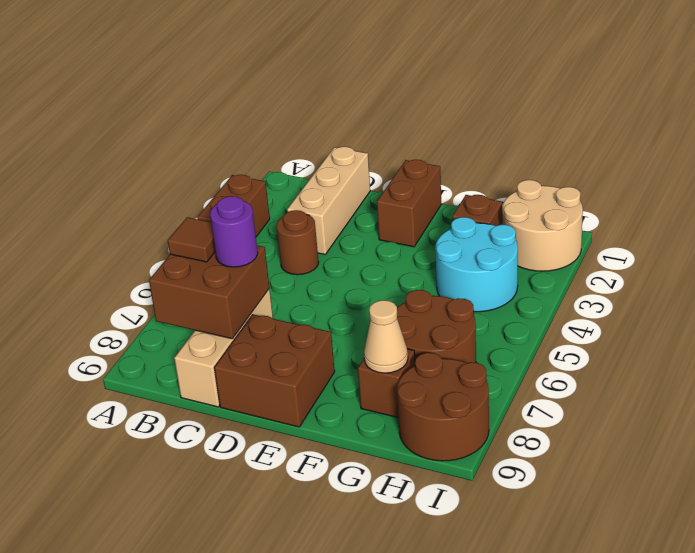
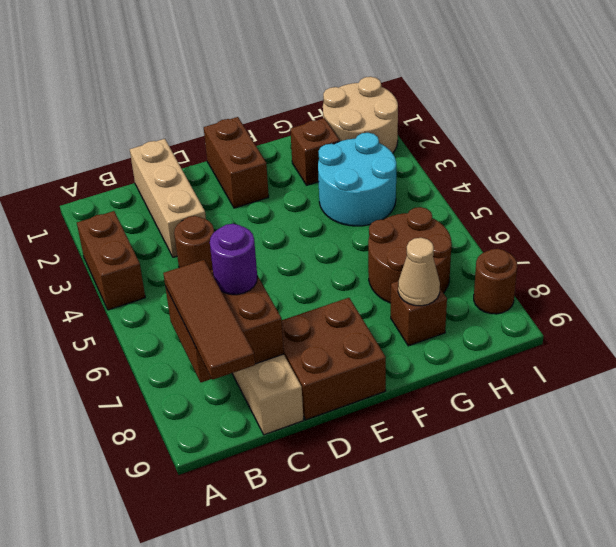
brown tile B7 level 3 -> brown tile B7:B9 level 3
brown round brick H8:I9 level 1 -> brown round brick I8 level 1

